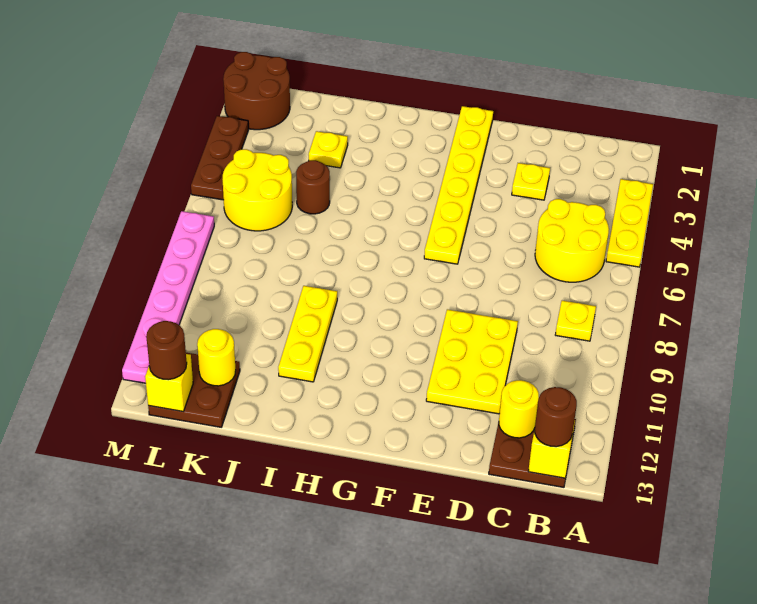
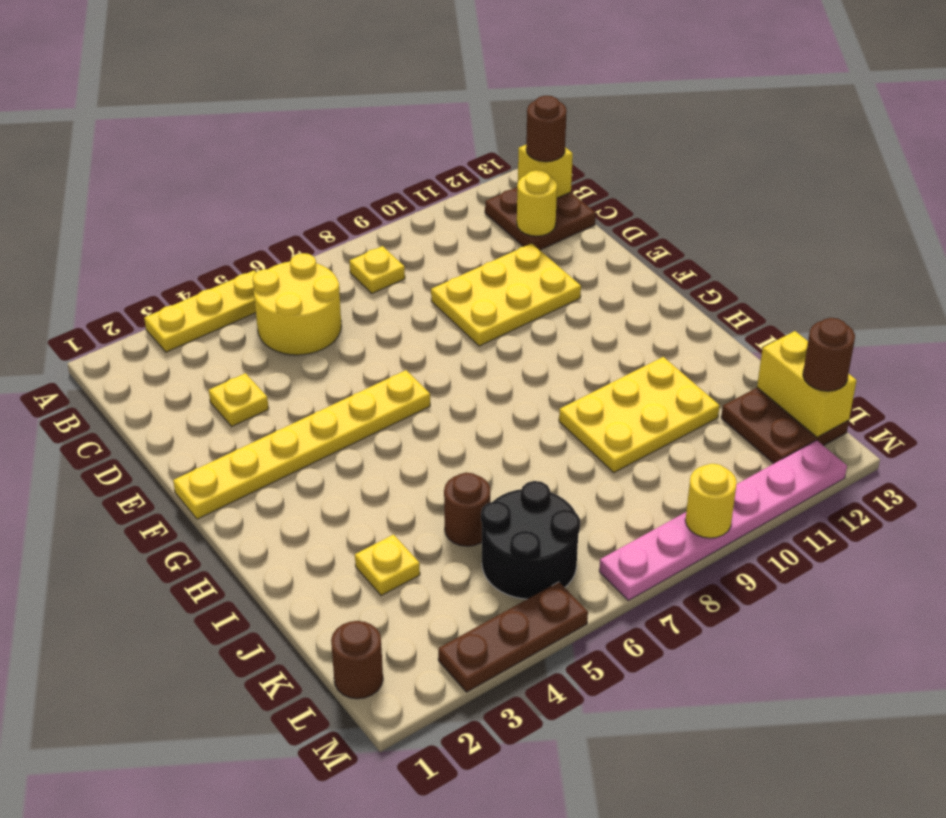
yellow plate I9:I11 level 1 -> yellow plate I9:J11 level 1
yellow round brick K5:L6 level 1 -> black round brick K5:L6 level 1
yellow round brick K12 level 2 -> yellow round brick M9 level 2
brown round brick L1:M2 level 1 -> brown round brick L1 level 1
yellow brick L13 level 2 -> yellow brick K13:L13 level 2

